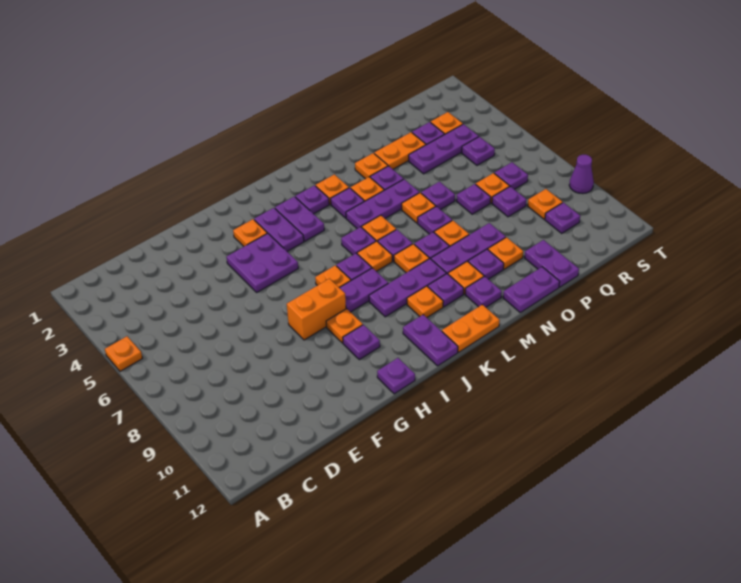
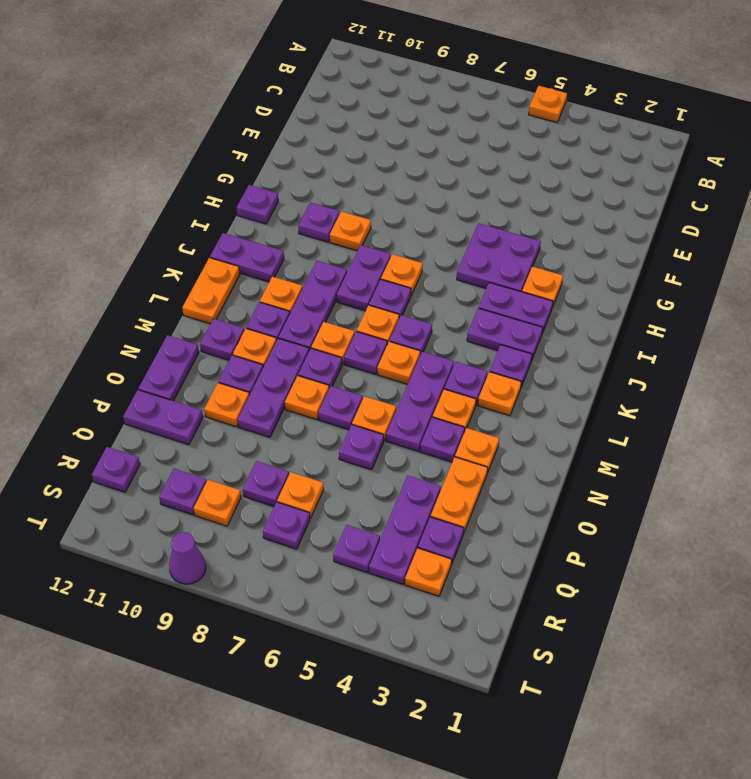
orange brick G8:H8 level 1 -> none
purple plate P7 level 1 -> purple plate R12 level 1

